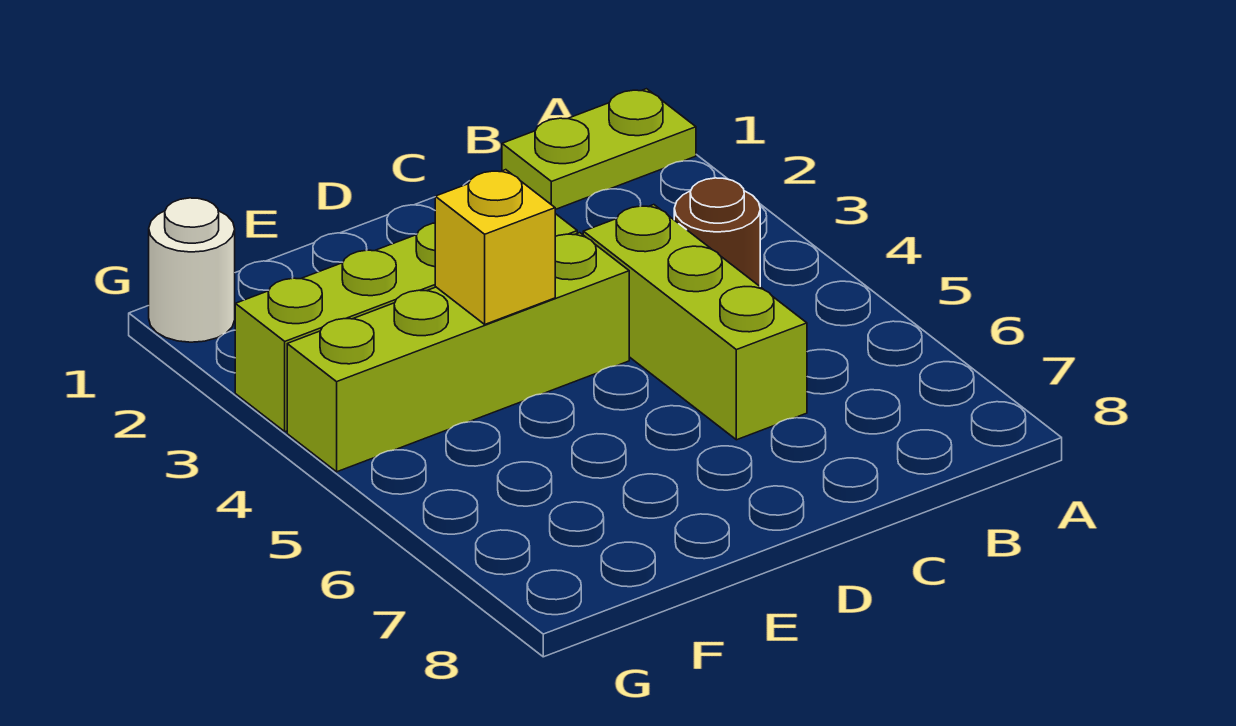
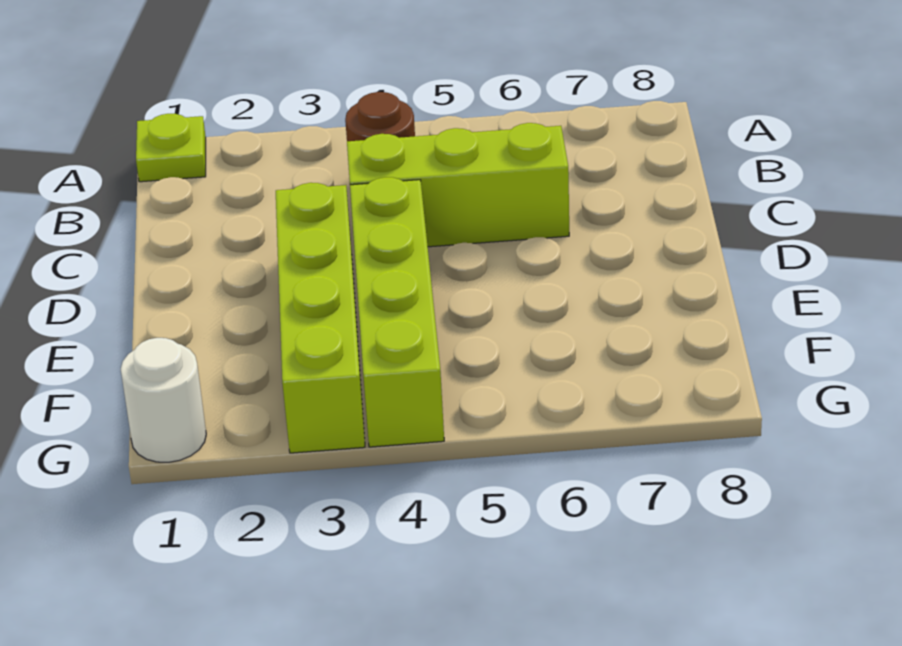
lime plate A1:B1 level 1 -> lime plate A1 level 1
yellow brick E4 level 2 -> none

